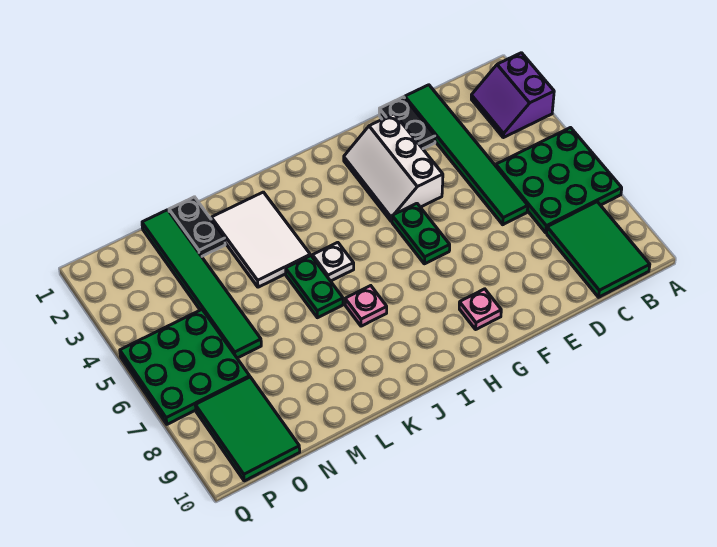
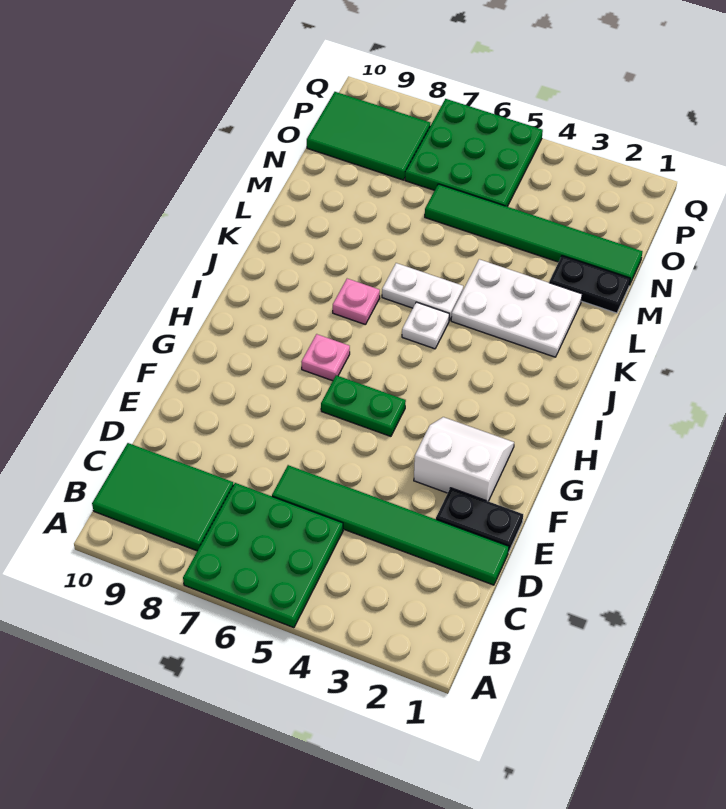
purple slope A2:B3 level 1 top A -> none
white slope F2:G4 level 1 top F -> white slope F2:G3 level 1 top F
pink plate G9 level 1 -> pink plate H7 level 1
white tile K2:L4 level 1 -> white plate K2:L4 level 1
green plate K5:K6 level 1 -> white plate K5:K6 level 1

